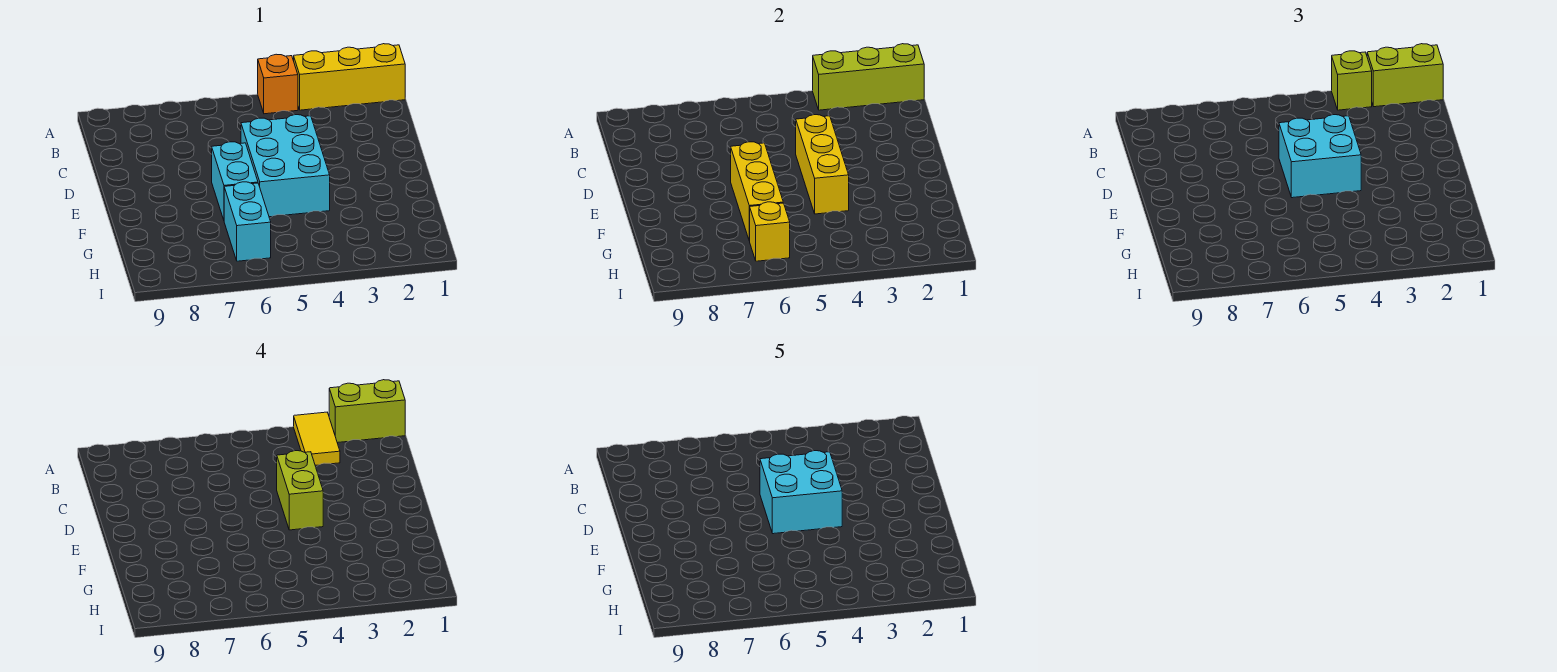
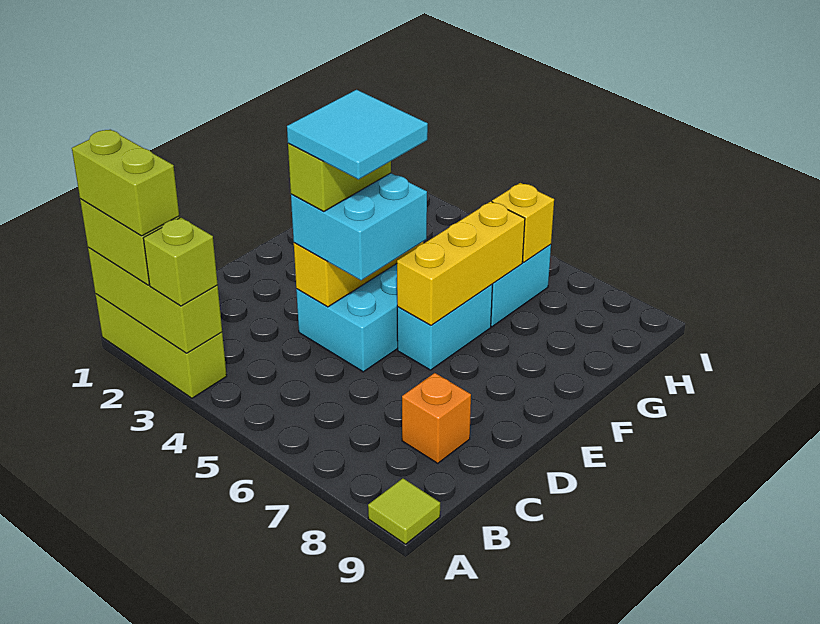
yellow brick A1:A3 level 1 -> lime brick A1:A3 level 1
yellow tile A3:B3 level 4 -> none
orange brick A4 level 1 -> orange brick C8 level 1
none -> lime tile A9 level 1
cyan brick D4:E5 level 5 -> cyan tile D4:E5 level 5

